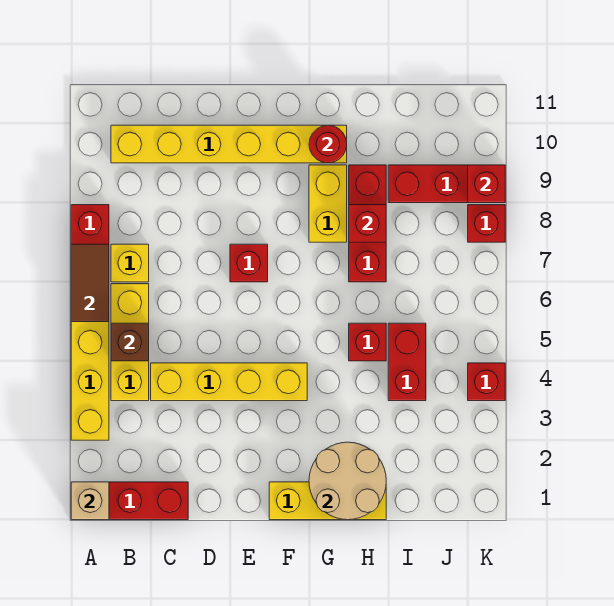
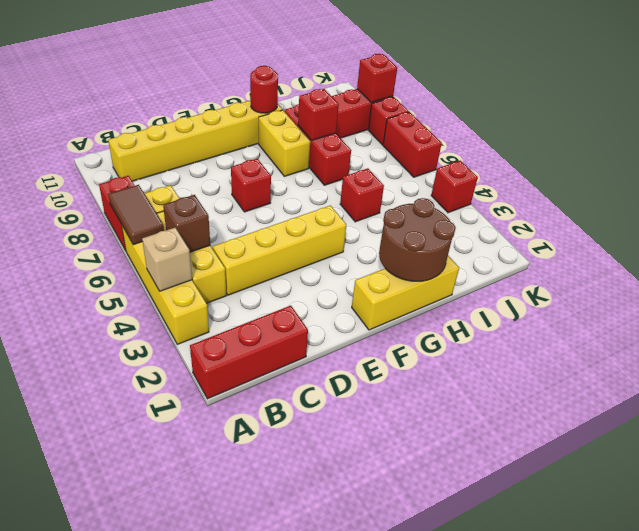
tan brick A1 level 2 -> tan brick A4 level 2
tan round brick G1:H2 level 2 -> brown round brick G1:H2 level 2
red brick I4:I5 level 1 -> red brick K6:K7 level 1

